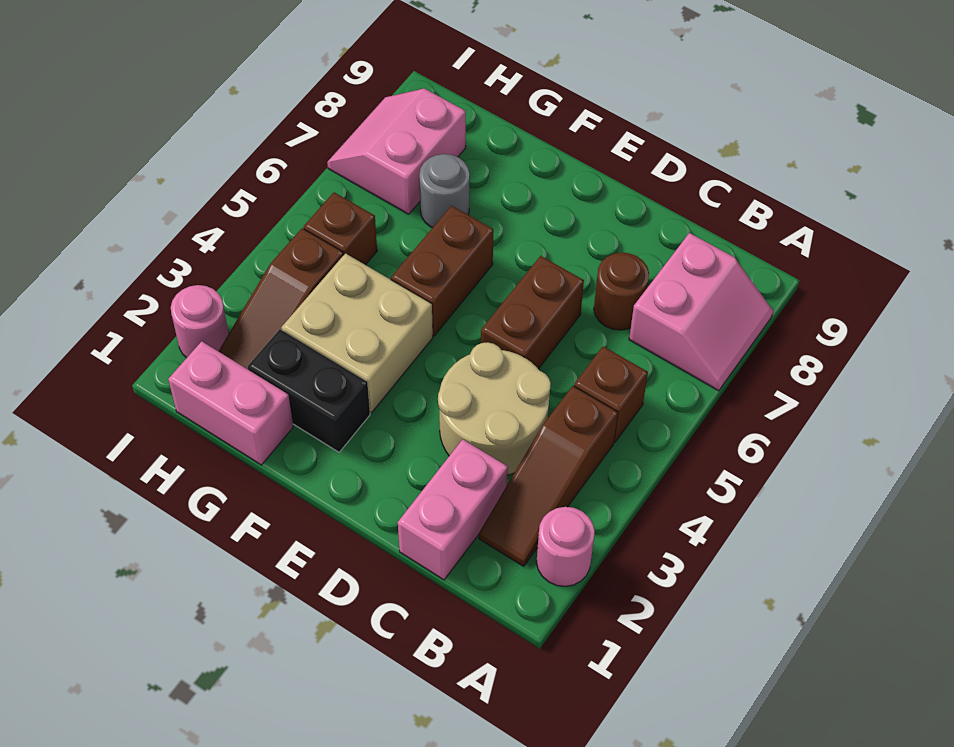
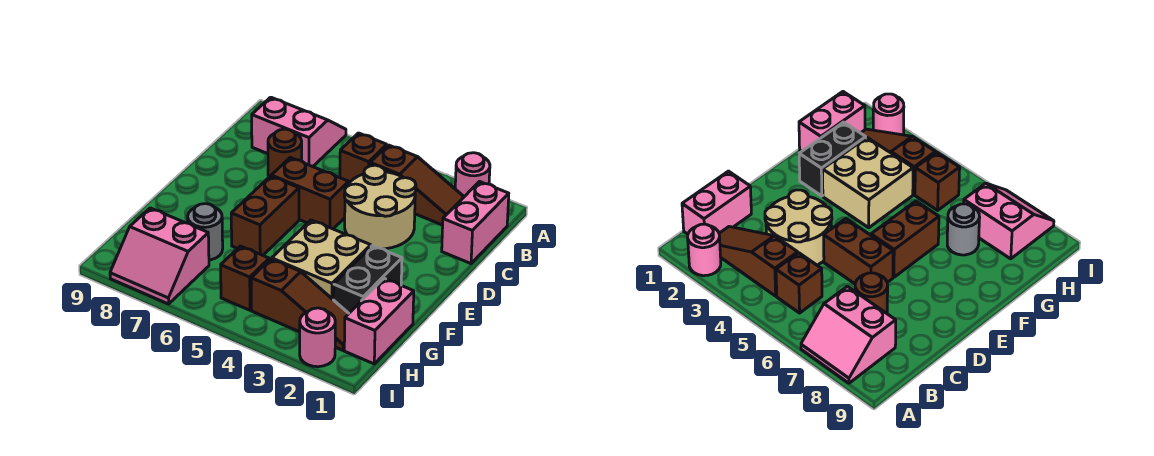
pink brick C1:C2 level 1 -> pink brick B1:C1 level 1
brown brick F5:F6 level 1 -> brown brick E6:F6 level 1

